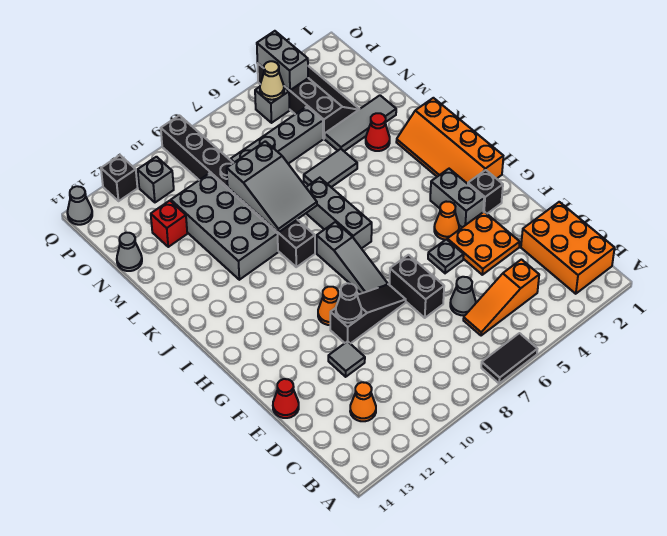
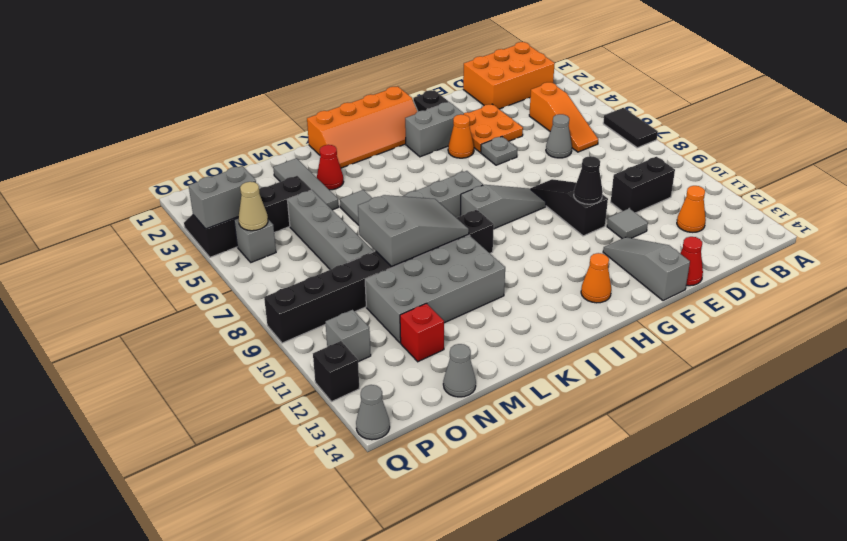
black brick E7:F7 level 1 -> black brick C10:D10 level 1
none -> grey slope F12:F14 level 1 top 14
orange cone G10 level 1 -> orange cone H13 level 1

